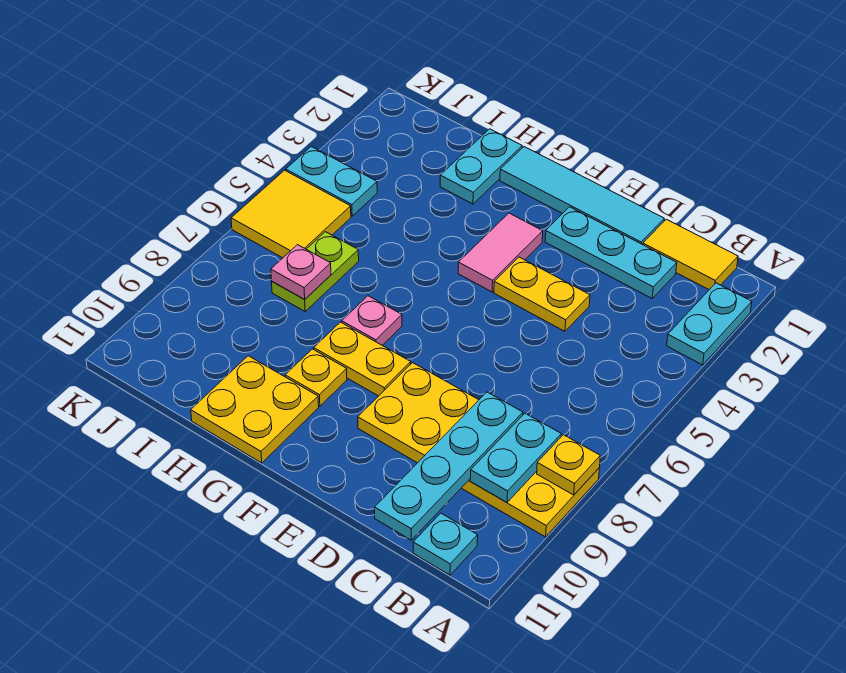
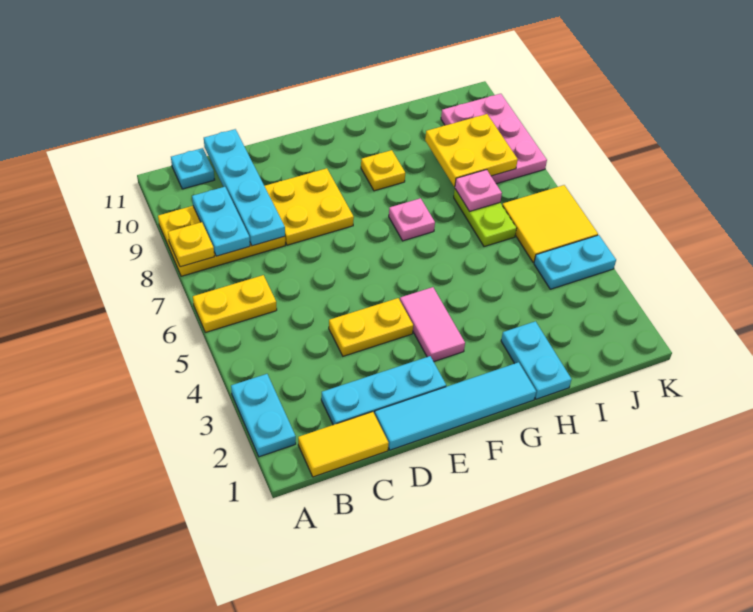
yellow plate F8:G8 level 1 -> yellow plate A6:B6 level 1
yellow plate G10:H11 level 1 -> yellow plate I8:J9 level 2
none -> pink plate J8:K10 level 1

